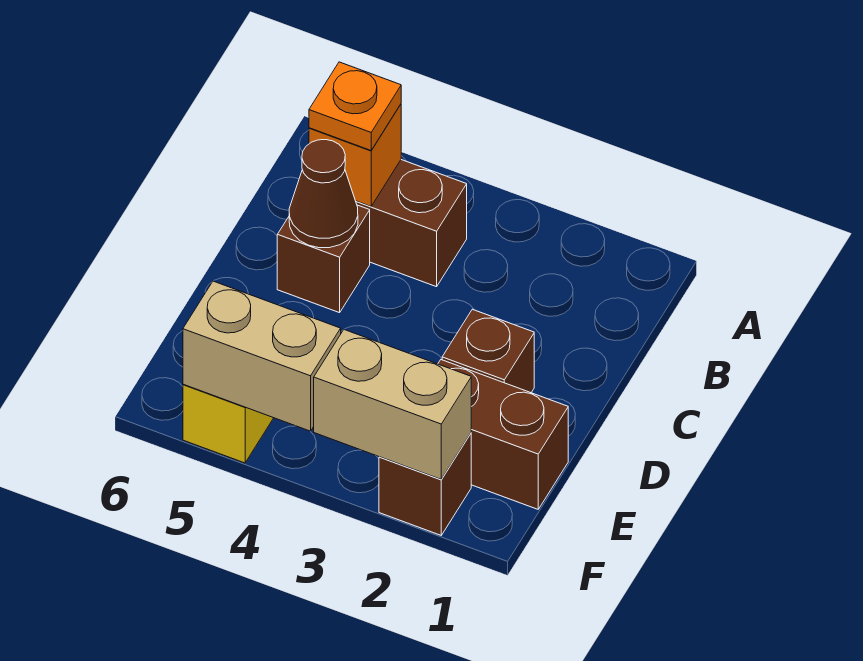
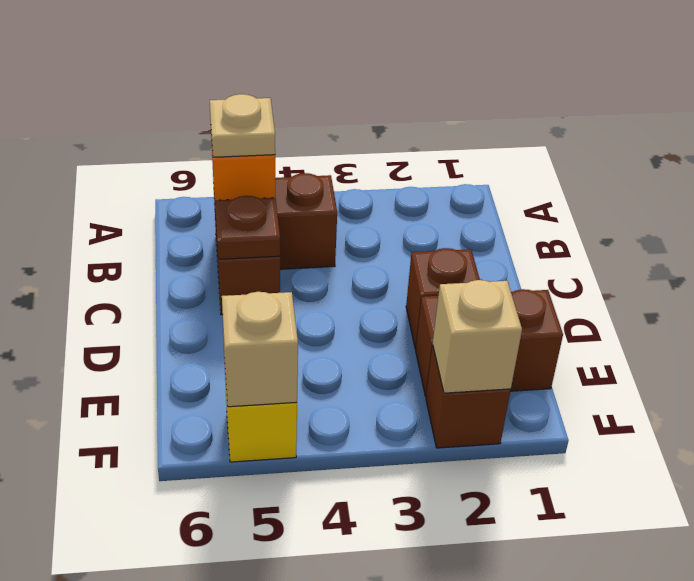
orange plate B5 level 3 -> tan plate B5 level 3
brown cone C5 level 2 -> brown plate C5 level 2
tan brick F2:F3 level 2 -> tan brick F2 level 2
tan brick F4:F5 level 2 -> tan brick F5 level 2

